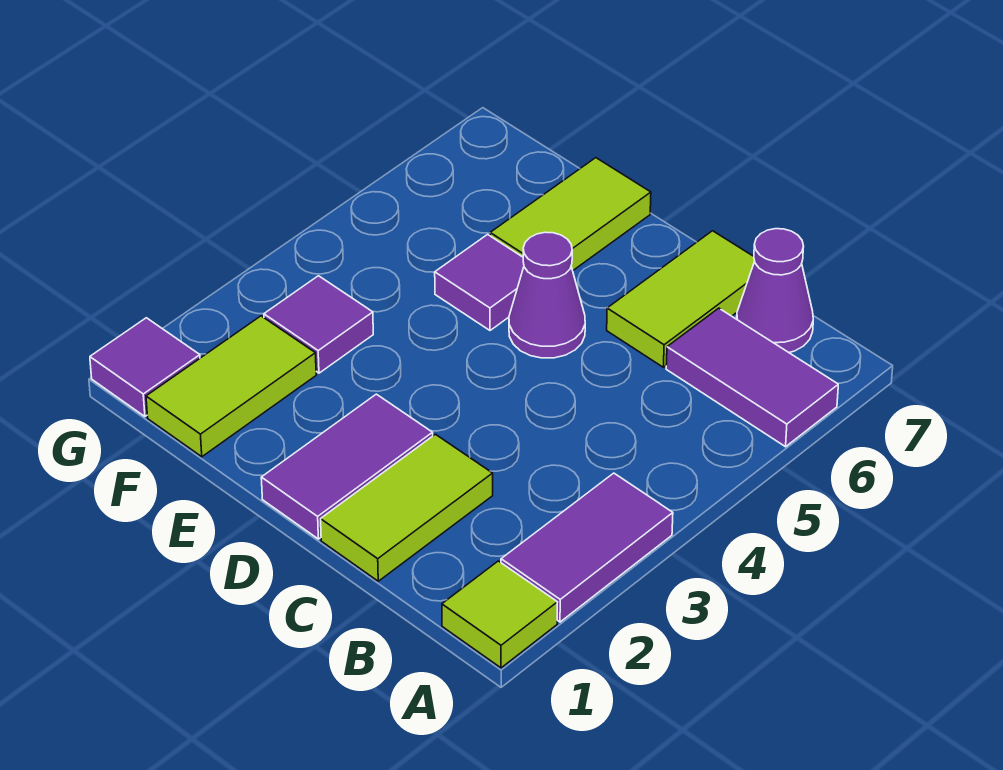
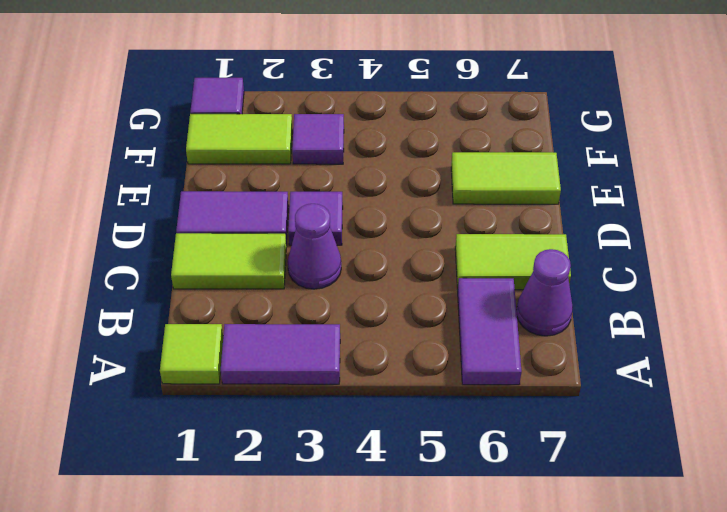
purple cone D5 level 1 -> purple cone C3 level 1
purple tile E5 level 1 -> purple tile D3 level 1

